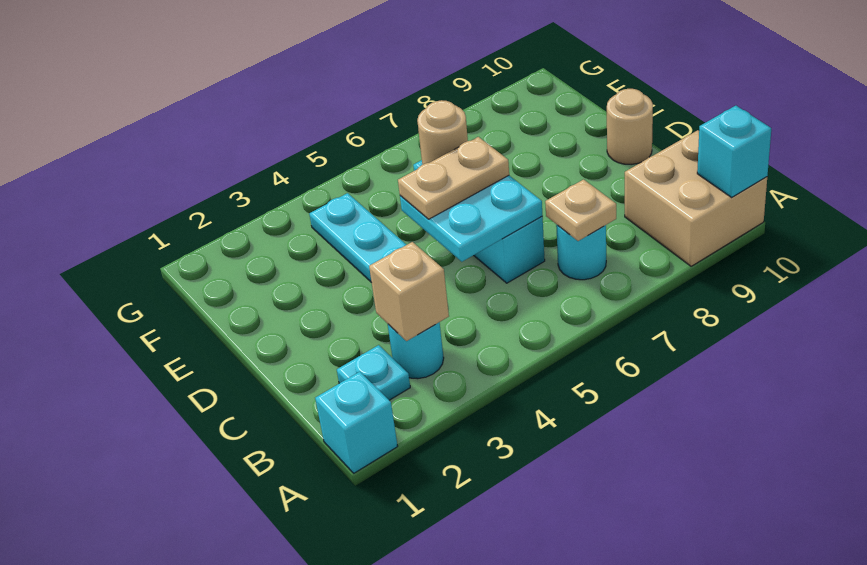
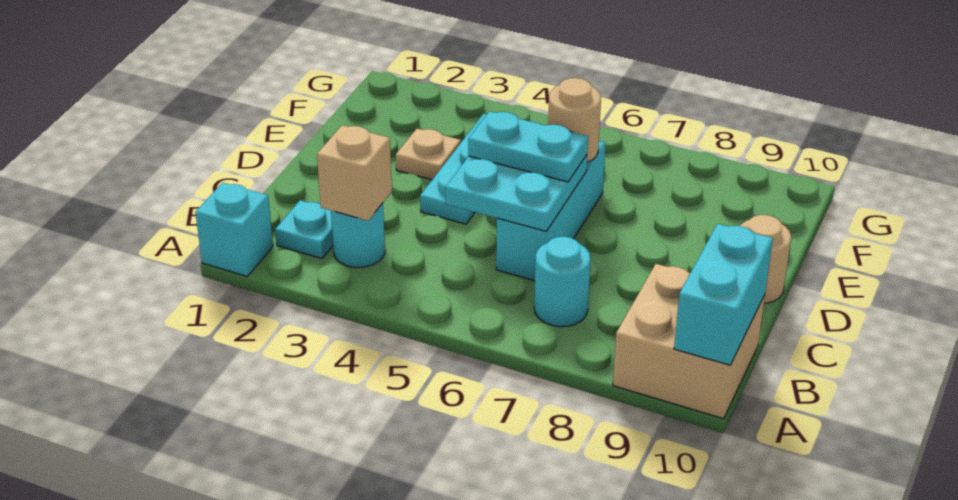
cyan brick A10 level 2 -> cyan brick A10:B10 level 2
tan plate B7 level 2 -> tan plate E3 level 1
tan plate D5:D6 level 3 -> cyan plate D5:D6 level 3

